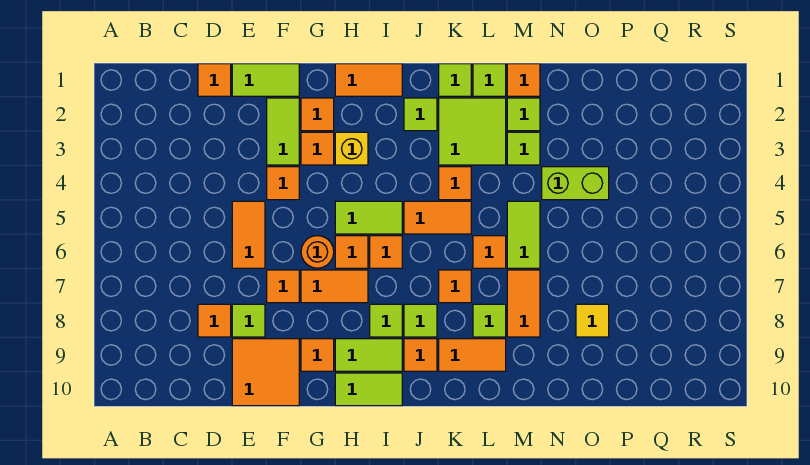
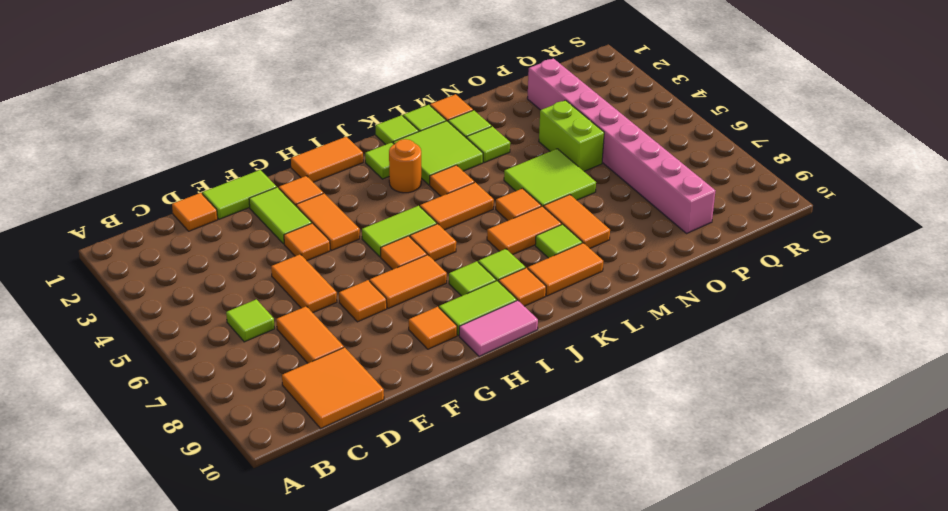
orange tile D8 level 1 -> orange tile D7:D8 level 1
lime tile E8 level 1 -> lime tile C6 level 1
orange tile E9:F10 level 1 -> orange tile C9:D10 level 1
orange tile G3 level 1 -> orange tile G3:G4 level 1
orange round brick G6 level 1 -> orange round brick J3 level 1
yellow brick H3 level 1 -> none
lime tile H10:I10 level 1 -> pink tile H10:I10 level 1
orange tile K7 level 1 -> orange tile K7:L7 level 1
lime tile M5:M6 level 1 -> lime tile M5:N6 level 1
lime brick N4:O4 level 1 -> lime brick O4:O5 level 1
yellow tile O8 level 1 -> none
none -> pink brick P2:P9 level 1

